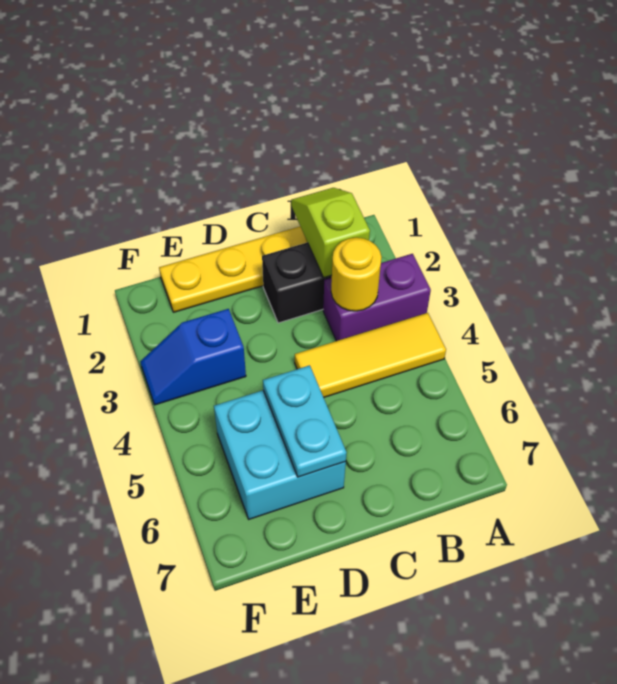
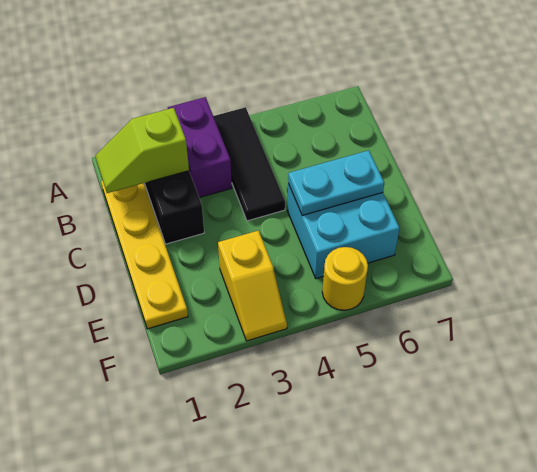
yellow tile A4:C4 level 1 -> black tile A4:C4 level 1
yellow round brick B3 level 2 -> yellow round brick F5 level 1
blue slope E3:F3 level 1 top E -> yellow slope E3:F3 level 1 top E

